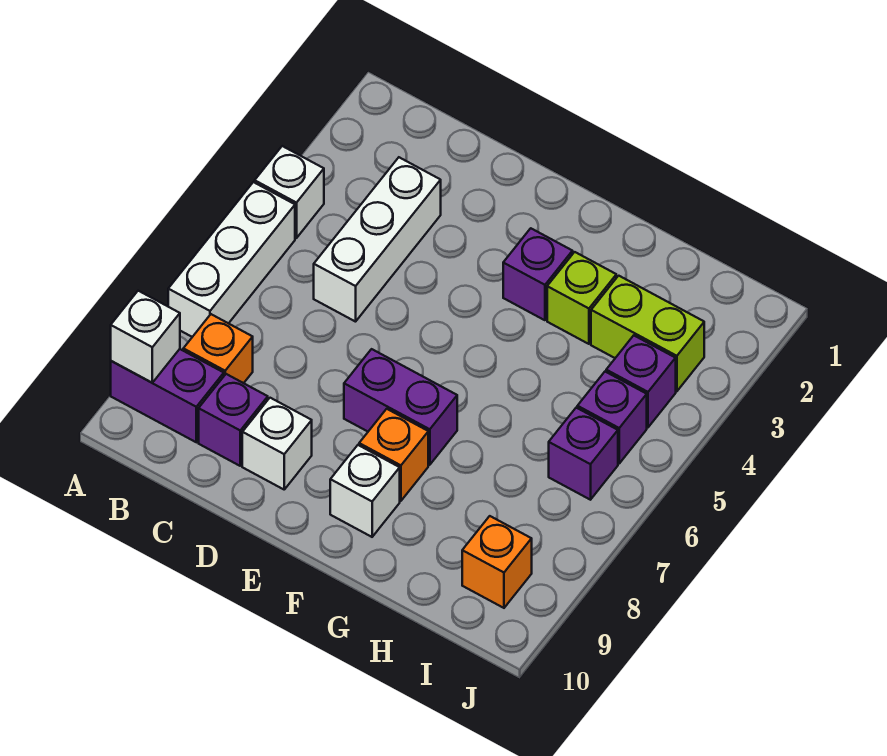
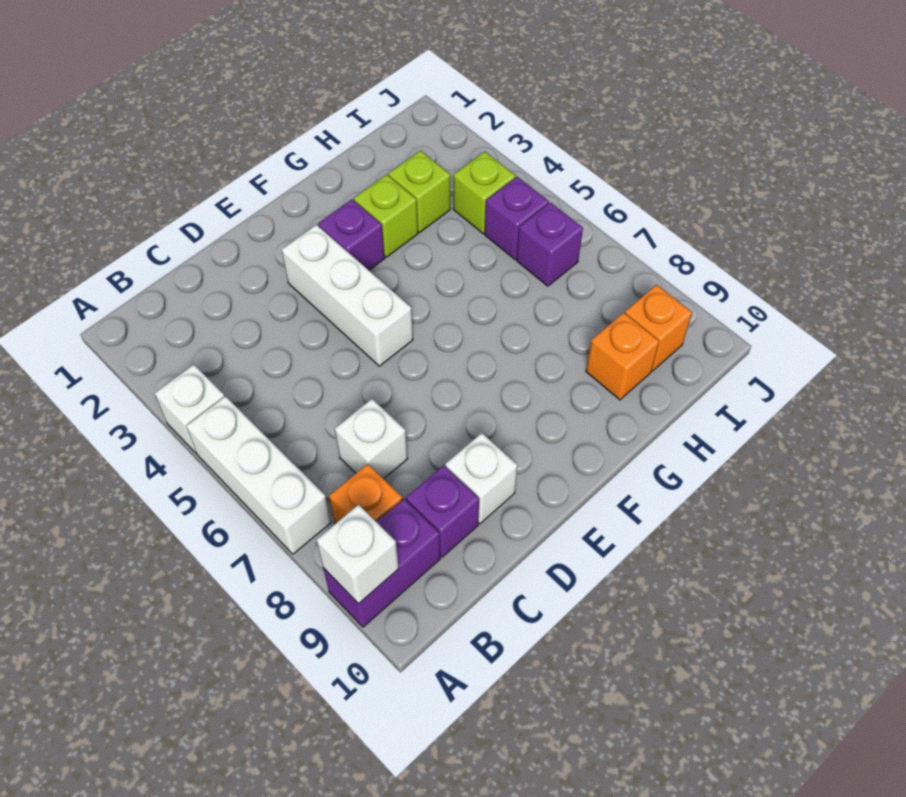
white brick C3:C5 level 1 -> white brick E3:E5 level 1
purple brick E7:F7 level 1 -> none
orange brick F8 level 1 -> orange brick H9 level 1
white brick F9 level 1 -> white brick C7 level 1
lime brick H3:I3 level 1 -> lime brick H3 level 1
purple brick I4 level 1 -> lime brick I4 level 1

